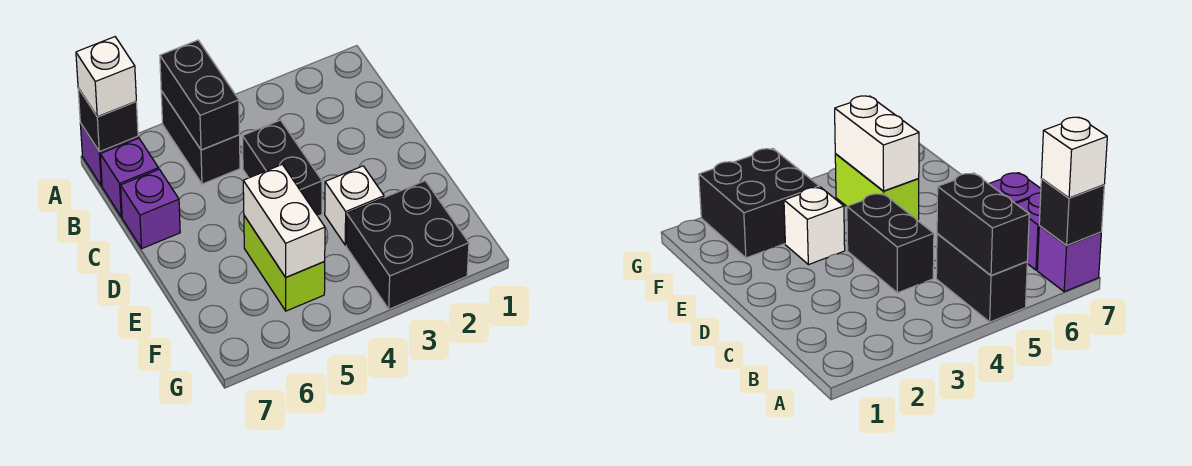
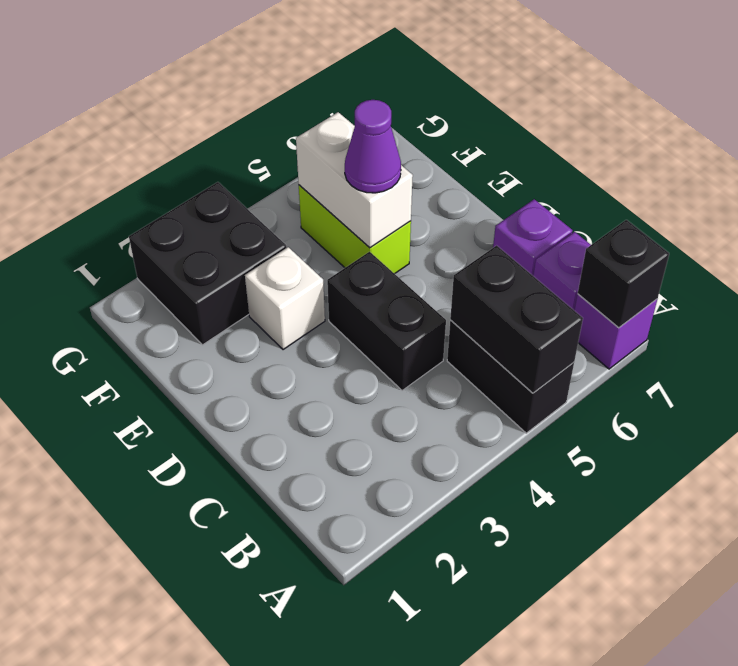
white brick A7 level 3 -> none
none -> purple cone E5 level 3

